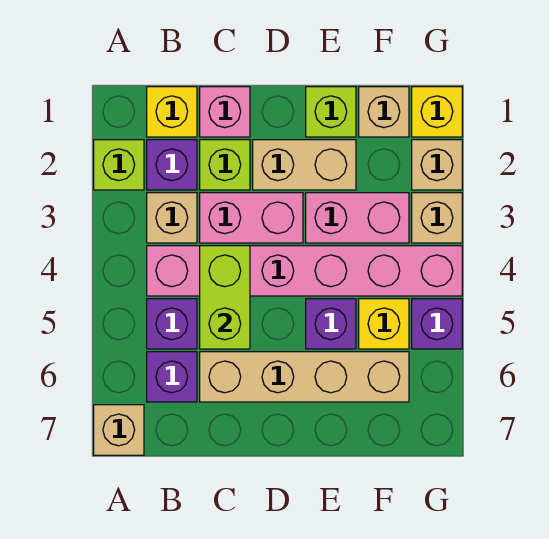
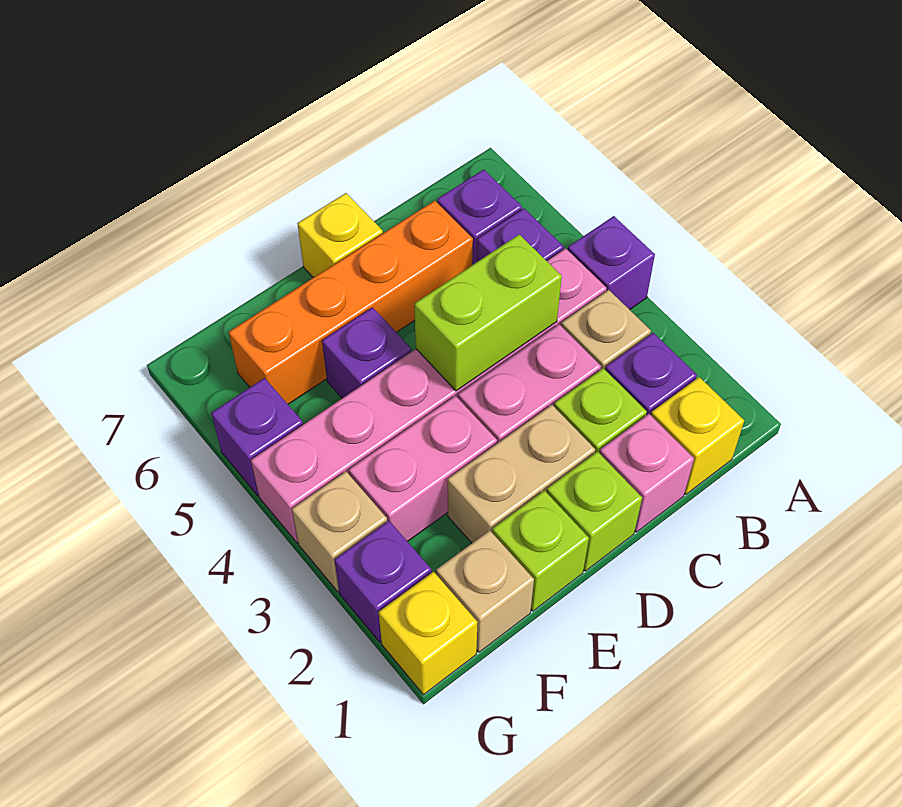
lime brick A2 level 1 -> lime brick D1 level 1
none -> purple brick A4 level 1
tan brick A7 level 1 -> none
lime brick C4:C5 level 2 -> lime brick C4:D4 level 2
tan brick C6:F6 level 1 -> orange brick C6:F6 level 1
yellow brick F5 level 1 -> yellow brick D7 level 1
tan brick G2 level 1 -> purple brick G2 level 1

